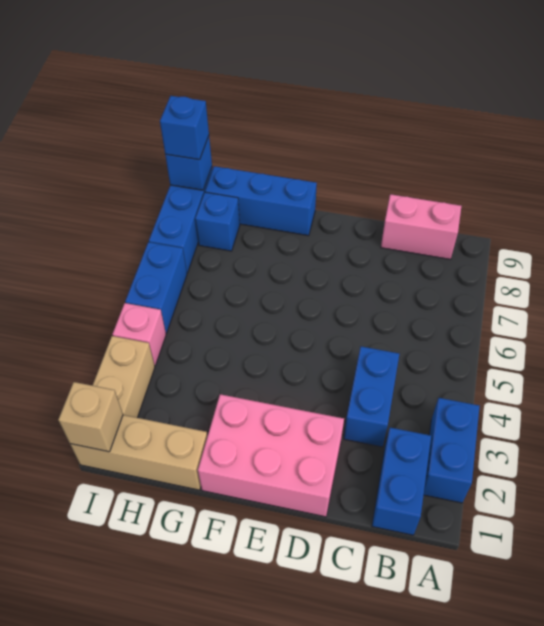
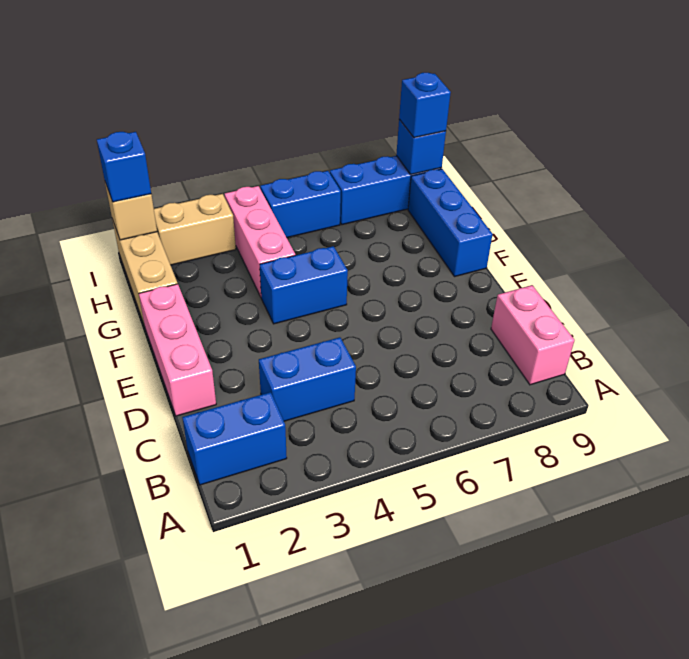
blue brick A2:A3 level 1 -> blue brick F4:F5 level 1
pink brick D1:F2 level 1 -> pink brick D1:F1 level 1
blue brick H8 level 1 -> blue brick I1 level 3
pink brick I4 level 1 -> pink brick G4:I4 level 1

